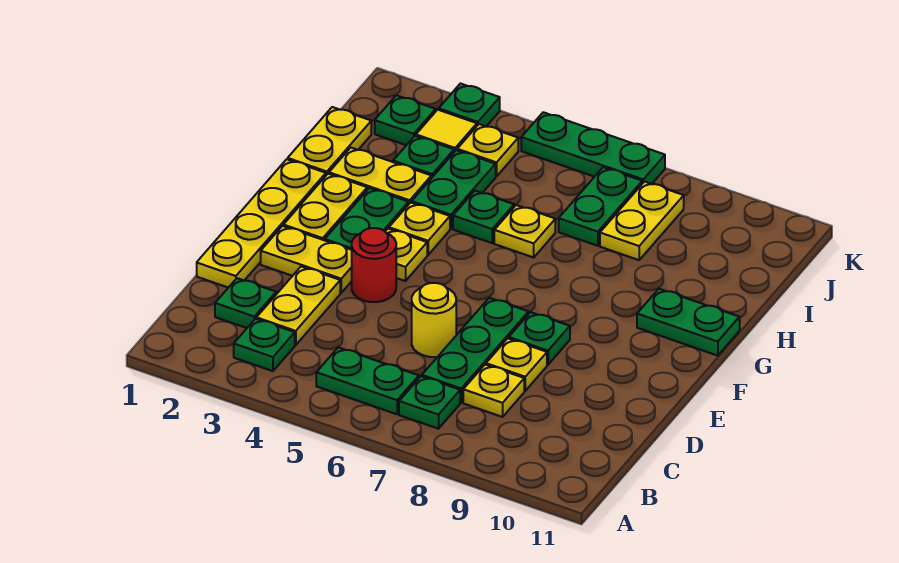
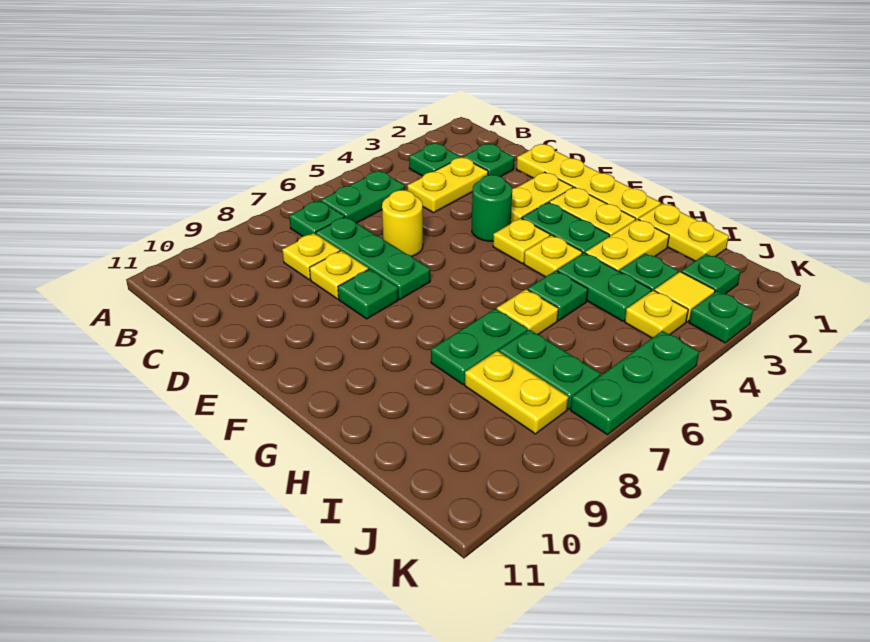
yellow plate C3:D3 level 1 -> yellow plate C3:C4 level 1
red round brick E4 level 1 -> green round brick E4 level 1
green plate G10:G11 level 1 -> green plate H7:H8 level 1

